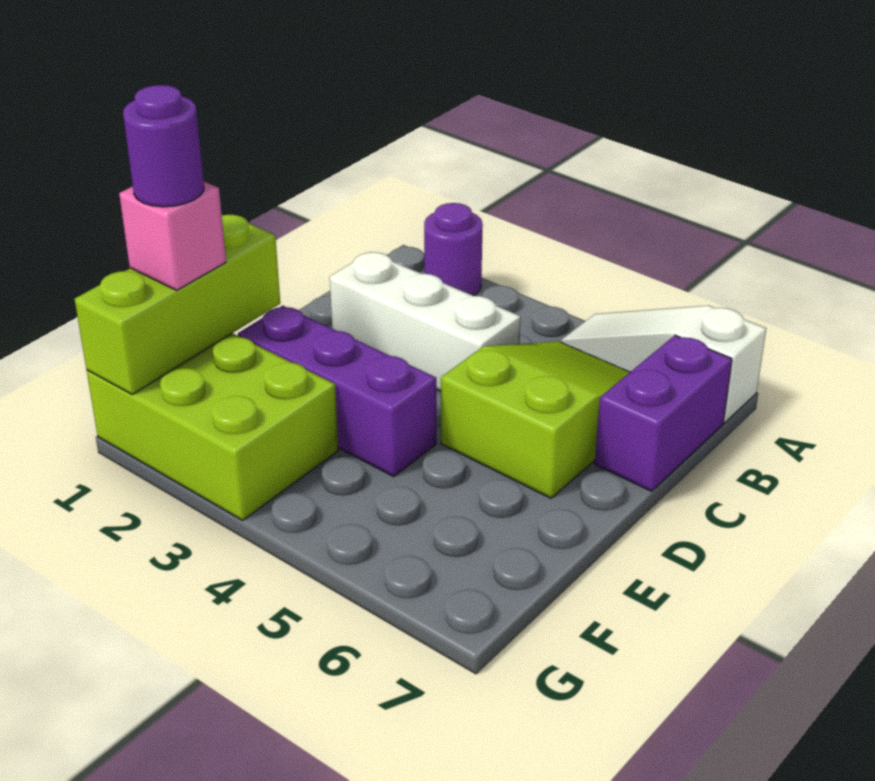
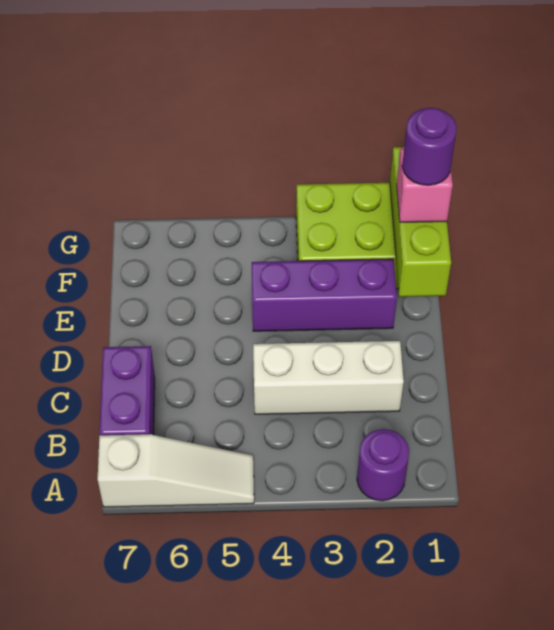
lime slope B5:D6 level 1 top D -> none

